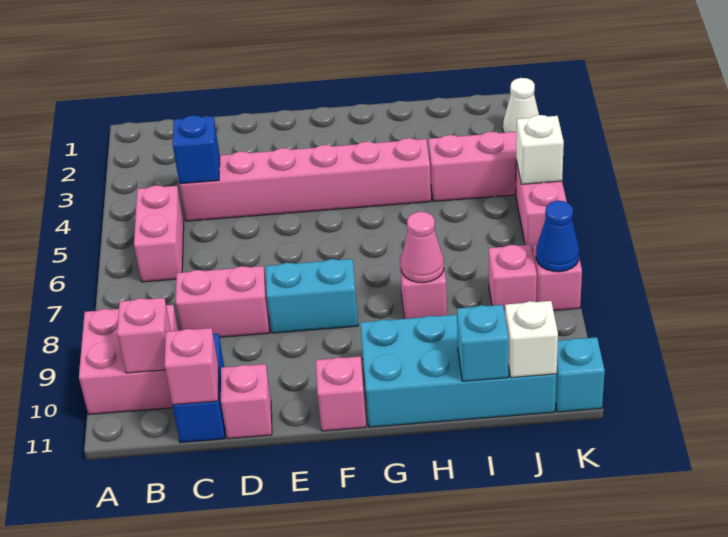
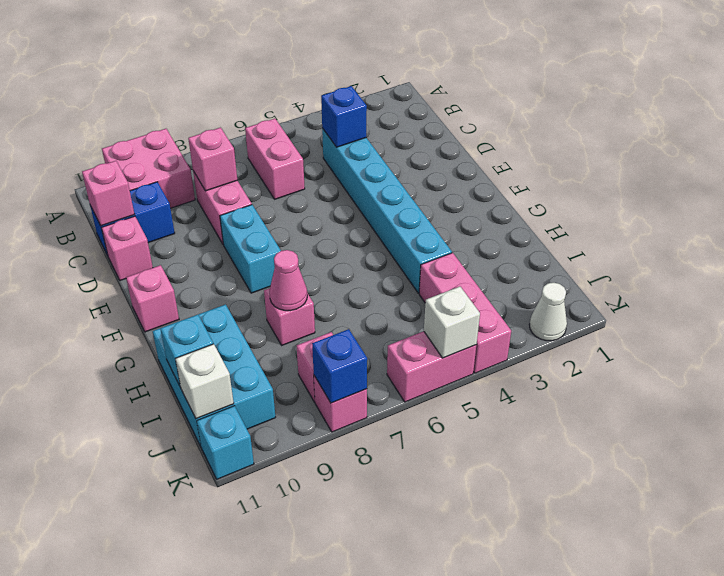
pink brick B5:B6 level 1 -> pink brick B6:C6 level 1
pink brick B10 level 2 -> pink brick C8 level 2
pink brick C4:H4 level 1 -> cyan brick C4:H4 level 1
cyan brick G10:J11 level 1 -> cyan brick H10:J11 level 1
blue cone K8 level 2 -> blue brick K8 level 2

